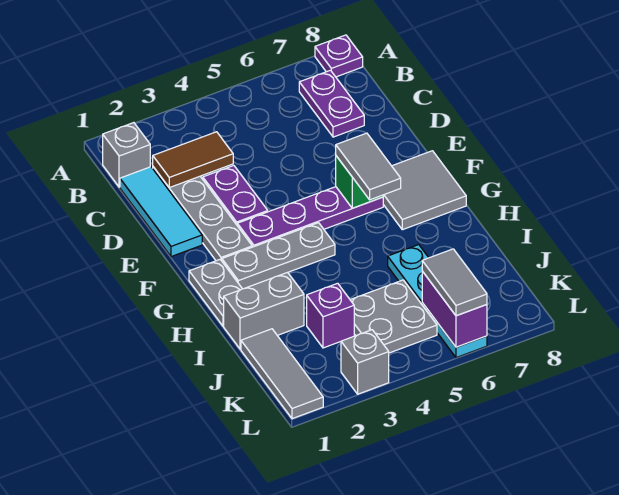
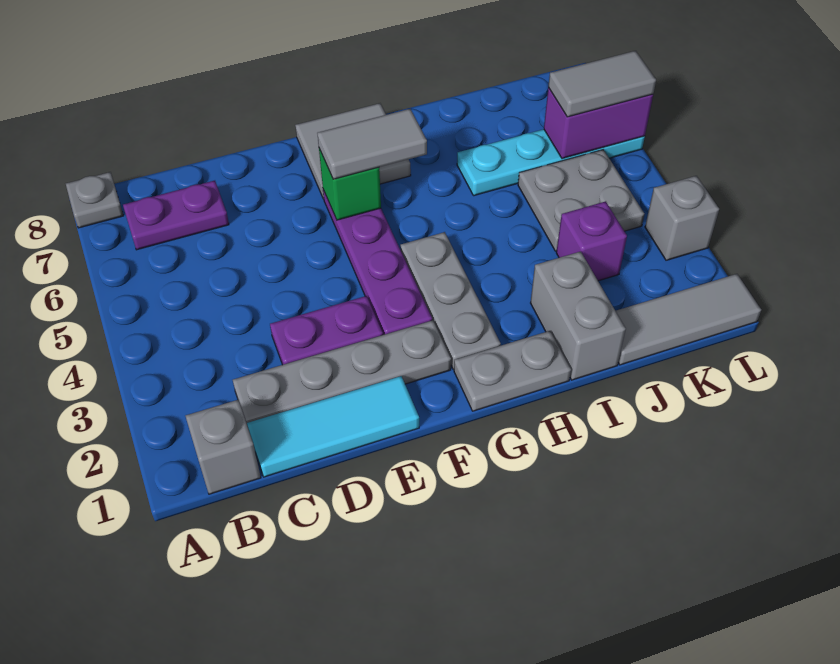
purple plate A8 level 1 -> grey plate A8 level 1
brown tile C2:C3 level 2 -> none

